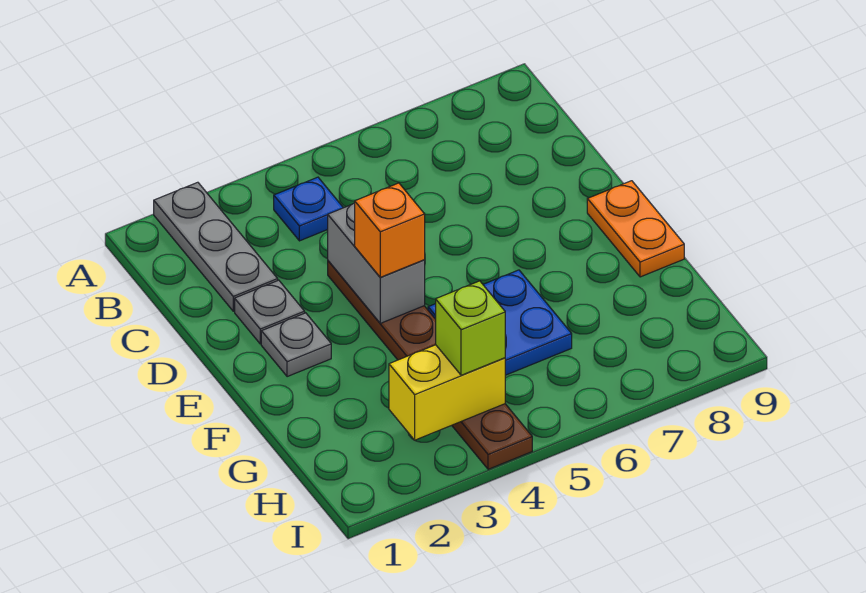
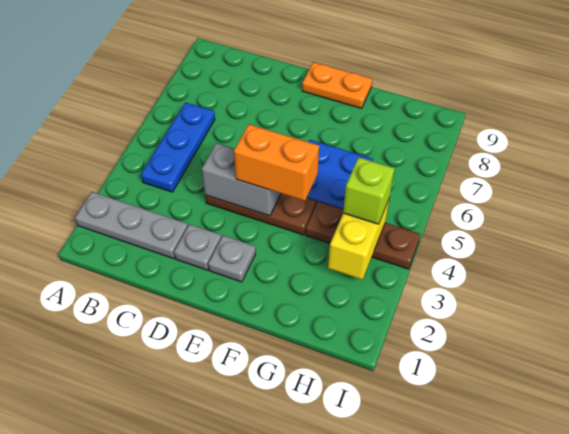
blue plate B4 level 1 -> blue plate B4:B6 level 1
orange brick E4 level 3 -> orange brick E4:F4 level 3

